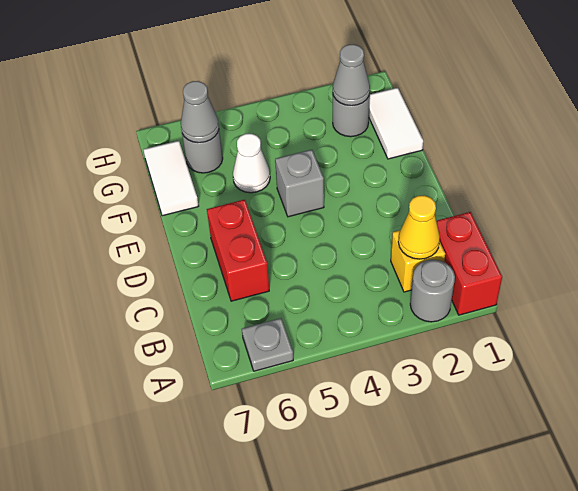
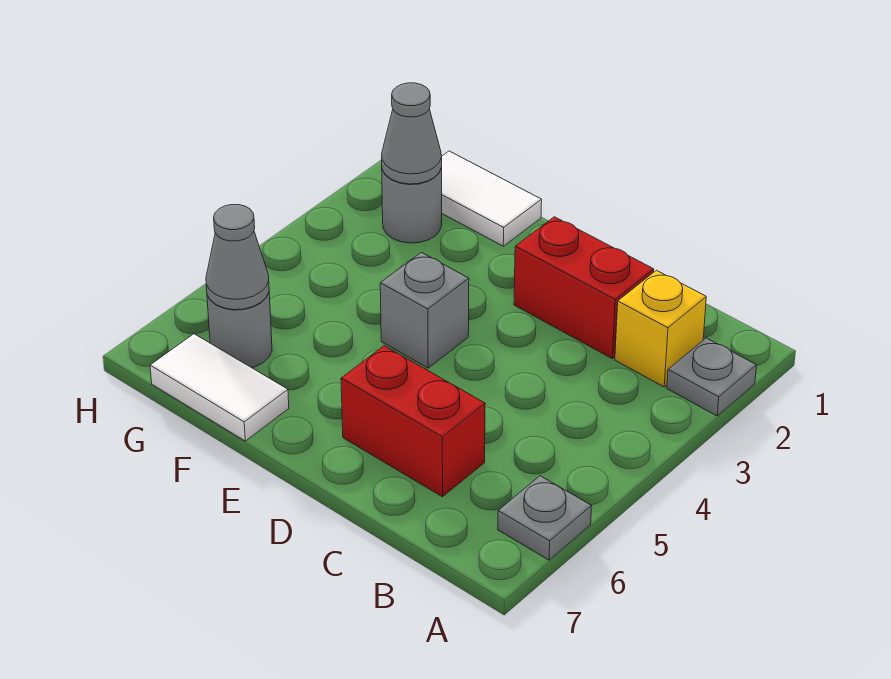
red brick A1:B1 level 1 -> red brick C2:D2 level 1
grey round brick A2 level 1 -> grey plate A2 level 1
yellow cone B2 level 2 -> none
white cone F5 level 1 -> none

